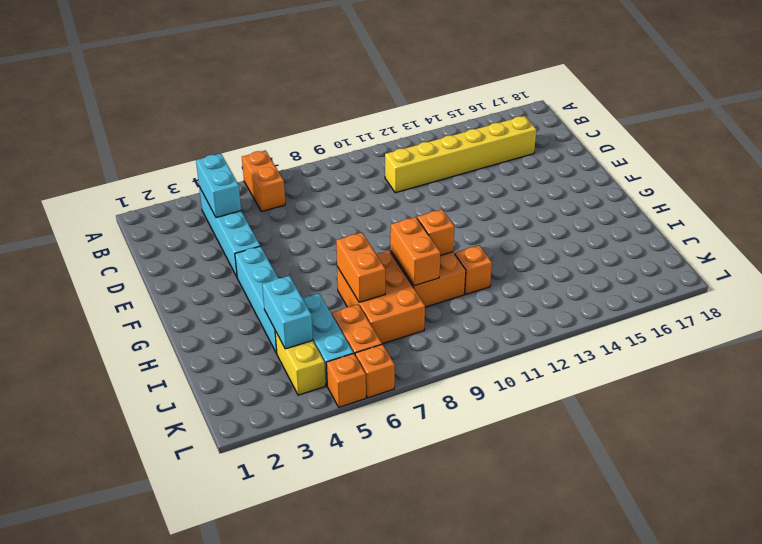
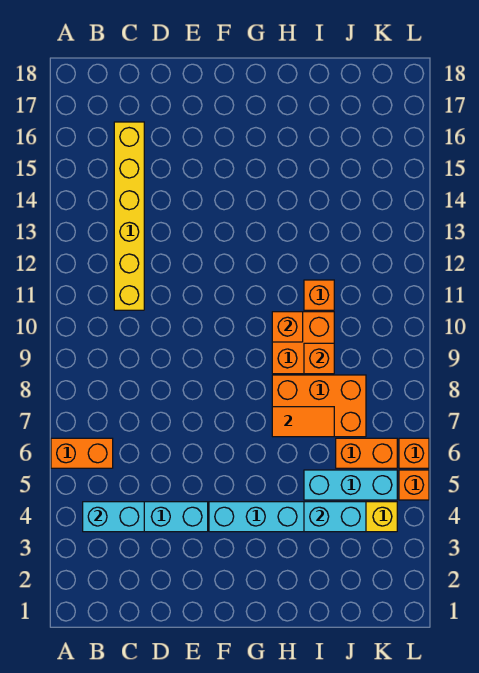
orange brick H7:I7 level 2 -> orange tile H7:I7 level 2
orange brick H9:I9 level 2 -> orange brick I9 level 2

